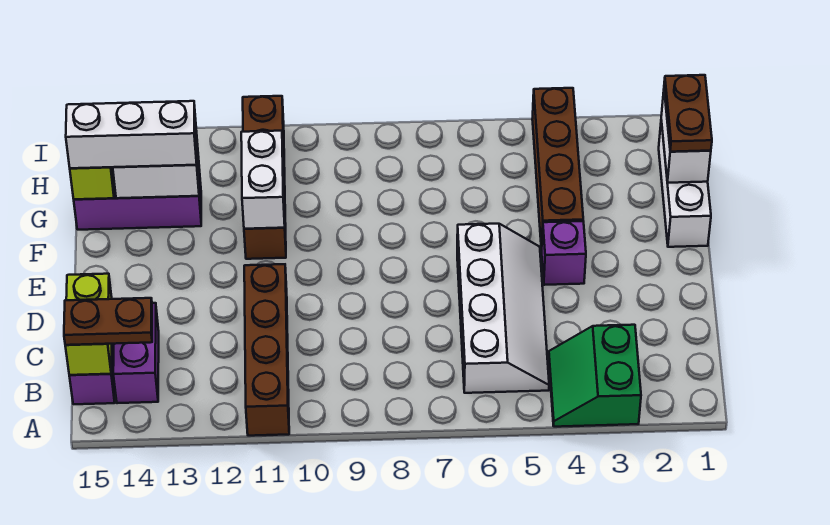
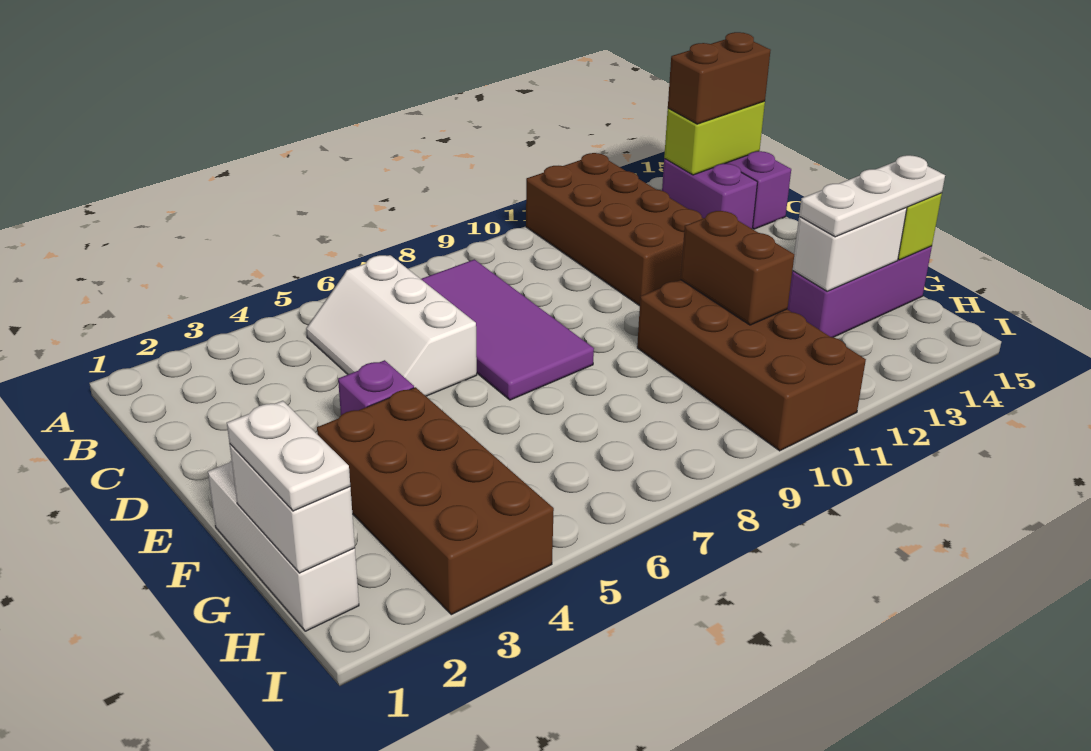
green slope A3:B4 level 1 top 3 -> none
brown brick A11:D11 level 1 -> brown brick A11:D12 level 1
white slope B5:E6 level 1 top 6 -> white slope B5:D6 level 1 top 6
none -> purple tile B7:E8 level 1
brown plate B14:B15 level 3 -> brown brick B14:B15 level 3
lime brick B15:C15 level 2 -> lime brick B14:B15 level 2
brown brick F4:I4 level 1 -> brown brick F3:I4 level 1
brown brick F11:I11 level 1 -> brown brick F10:I11 level 1
white brick F11:G11 level 2 -> brown brick F11:G11 level 2
brown plate G1:H1 level 3 -> white plate G1:H1 level 3
white brick G13:G15 level 3 -> white plate G13:G15 level 3

